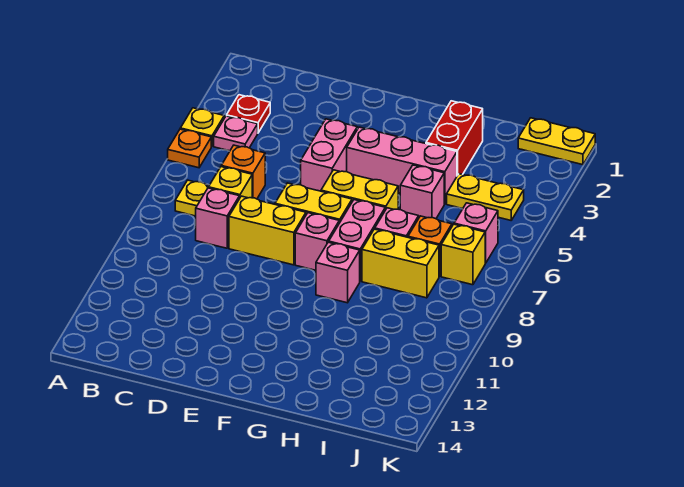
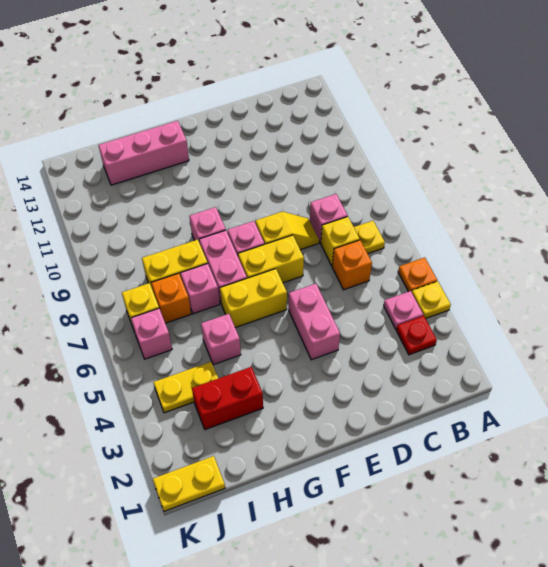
yellow brick D8:E8 level 1 -> yellow slope D8:E8 level 1 top E
pink brick F4:H4 level 1 -> pink brick G13:I13 level 1
red brick H2:H3 level 1 -> red brick H3:I3 level 1

